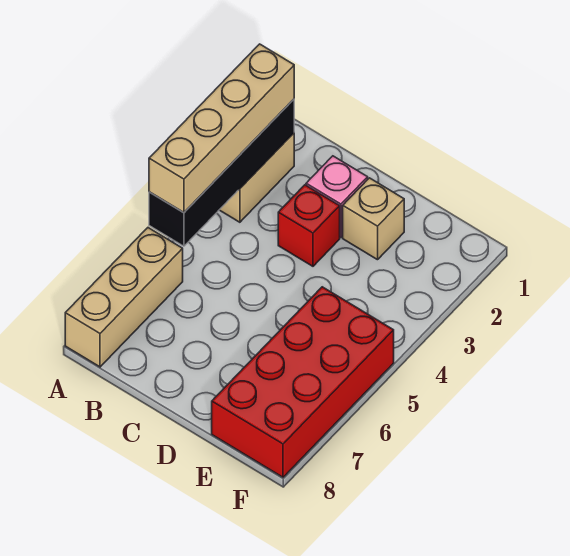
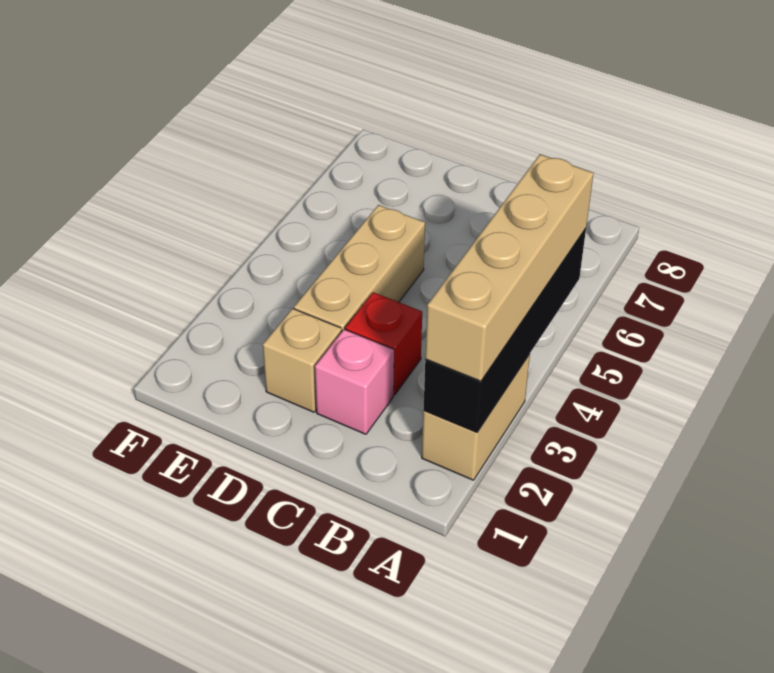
tan brick A6:A8 level 1 -> tan brick D3:D5 level 1
red brick E5:F8 level 1 -> none

